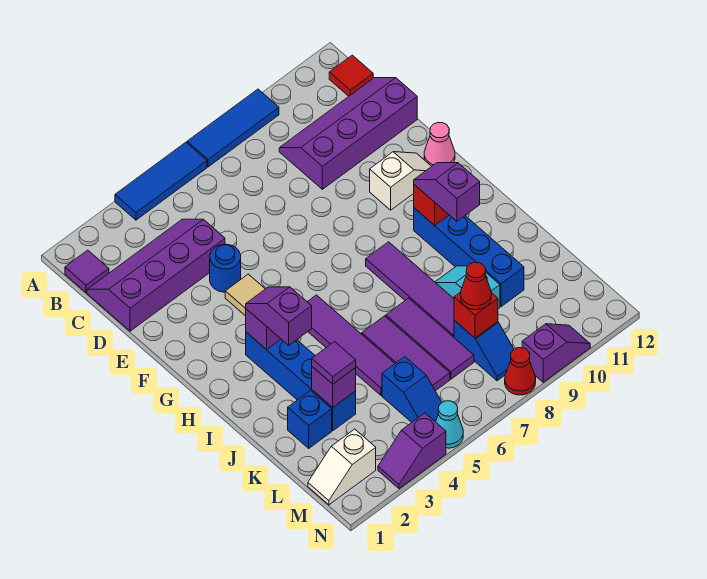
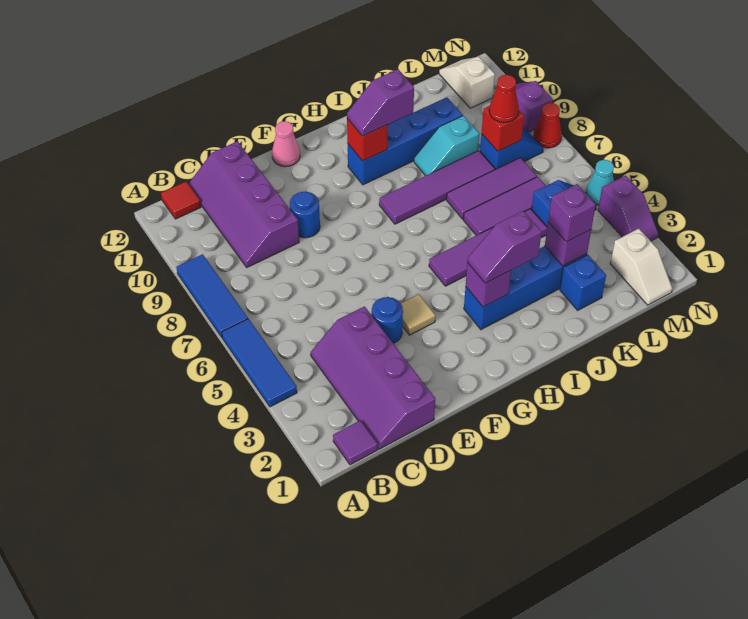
none -> blue round brick E9 level 1
white slope F10:F11 level 1 top 10 -> white slope M11:M12 level 1 top 11
purple tile K3 level 3 -> purple brick K3 level 3

